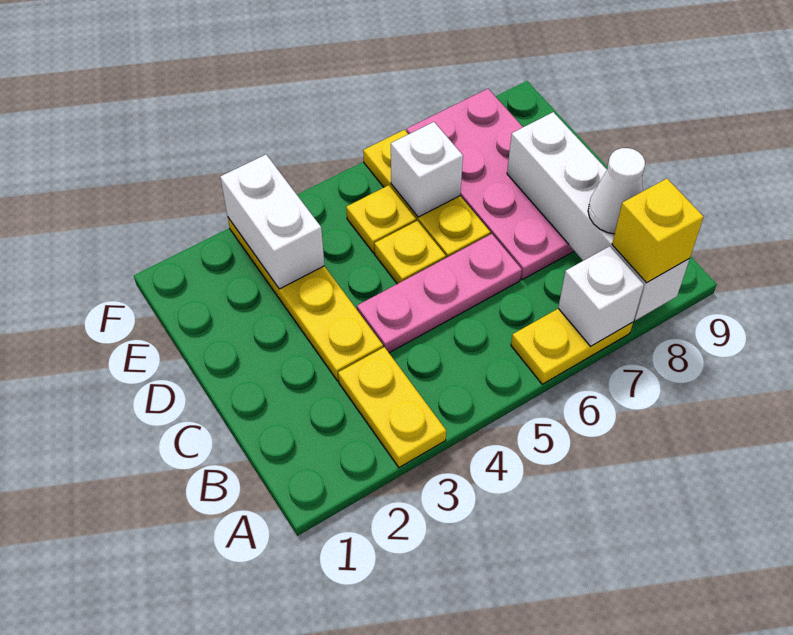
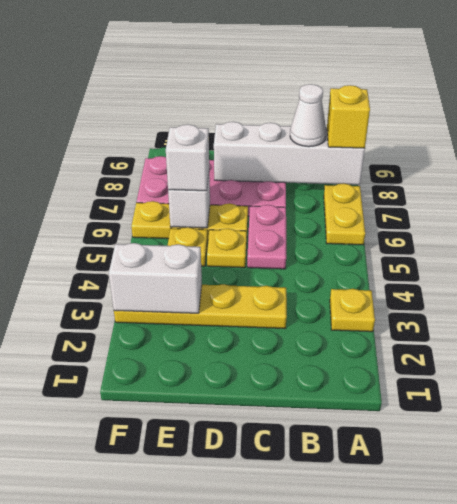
yellow plate A3:B3 level 1 -> yellow plate A3 level 1
white brick A7 level 2 -> white brick E6 level 3
pink plate C4:C6 level 1 -> pink plate C5:C6 level 1

